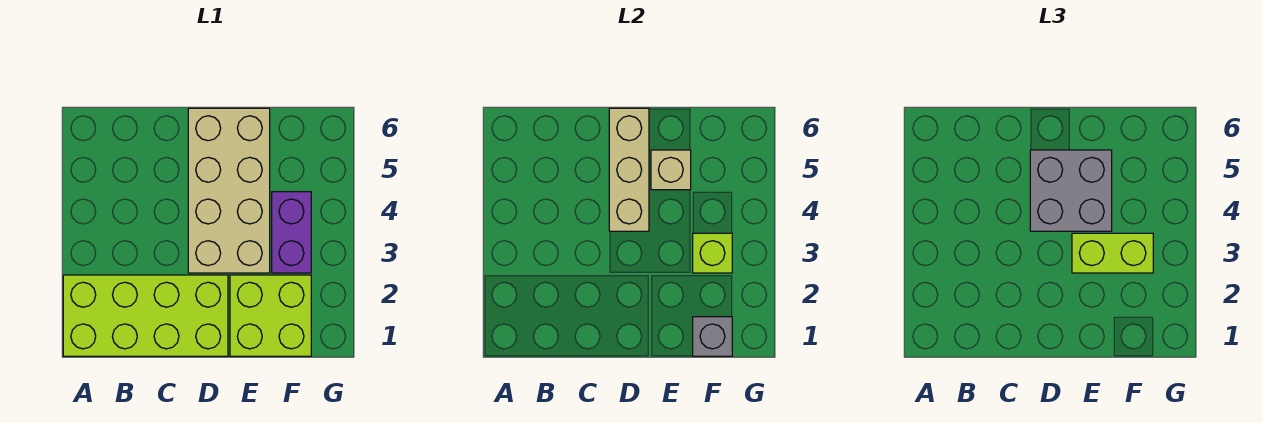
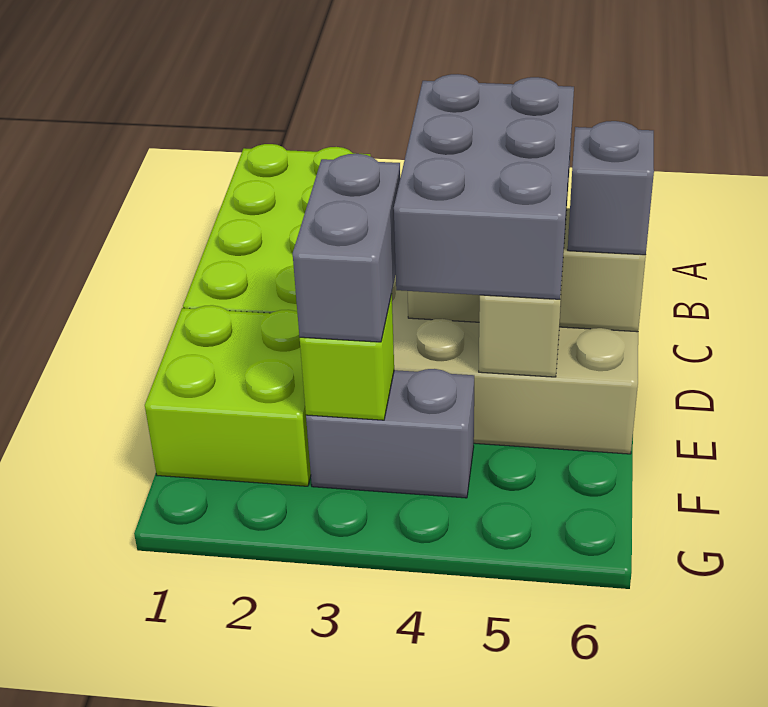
grey brick D4:E5 level 3 -> grey brick C4:E5 level 3
lime brick E3:F3 level 3 -> grey brick E3:F3 level 3
grey brick F1 level 2 -> grey brick D6 level 3
purple brick F3:F4 level 1 -> grey brick F3:F4 level 1

